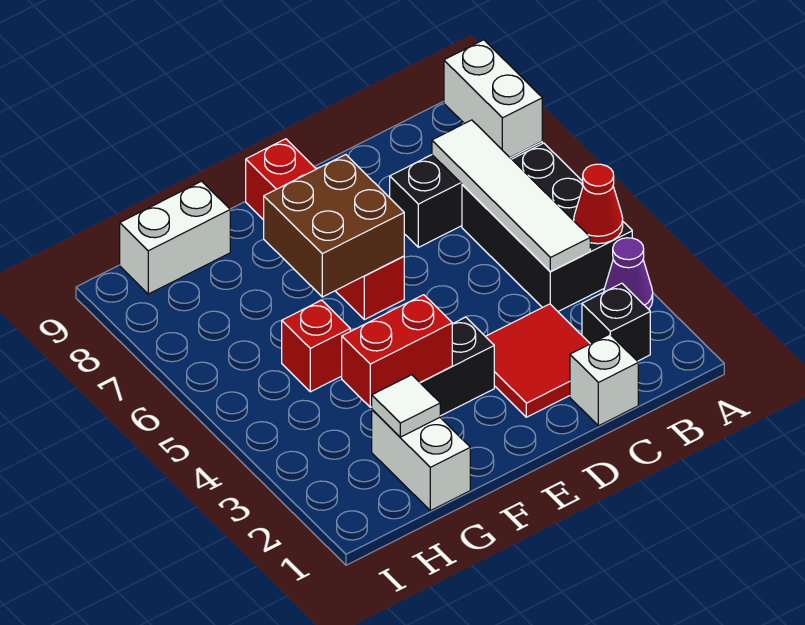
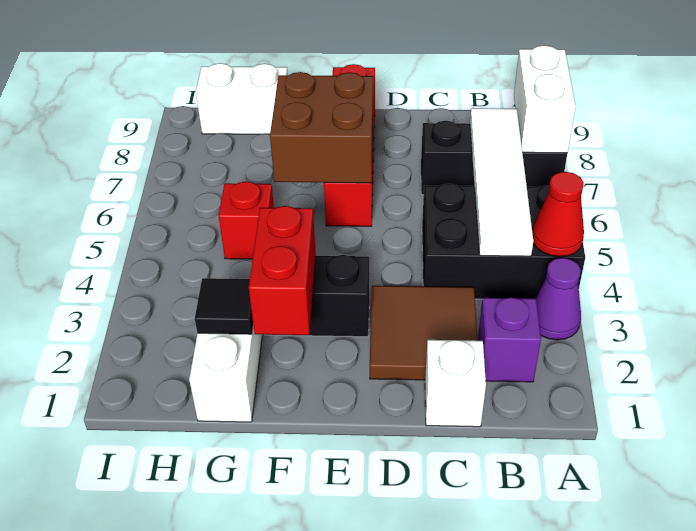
black brick A4:B6 level 1 -> black brick A4:C5 level 1
black brick B2 level 1 -> purple brick B2 level 1
red tile C2:D3 level 1 -> brown tile C2:D3 level 1
red brick F3:G3 level 2 -> red brick F2:F3 level 2
white tile G2 level 2 -> black tile G2 level 2

